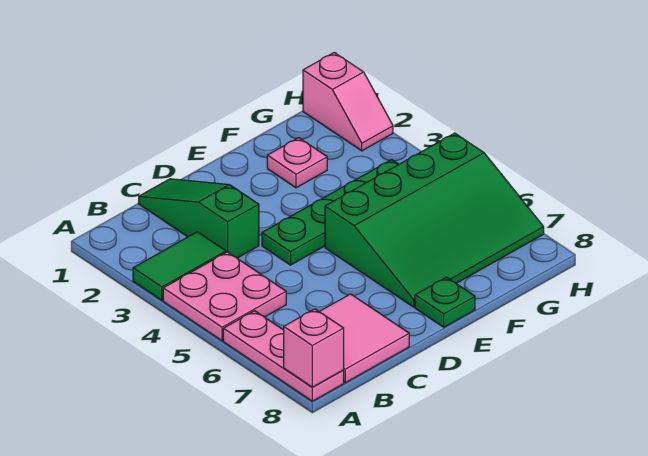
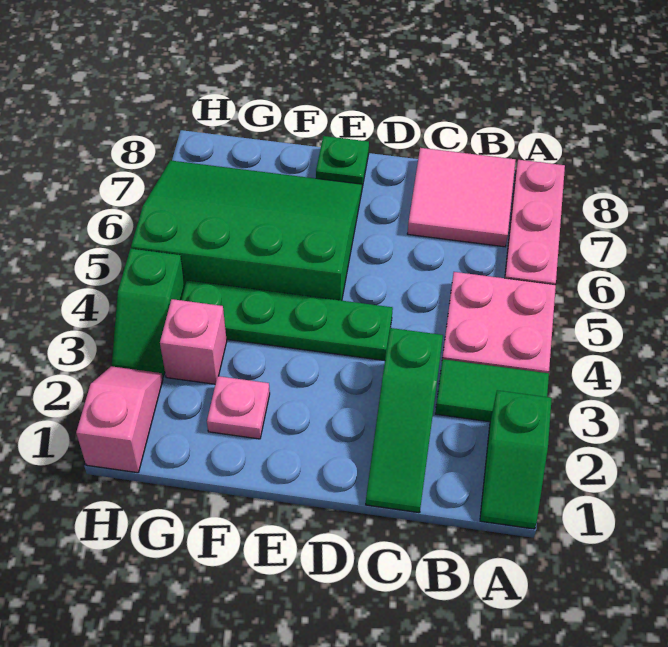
none -> green slope A1:A2 level 1 top 2
pink brick A8 level 2 -> pink brick G3 level 1
none -> green slope H3:H4 level 1 top 4

